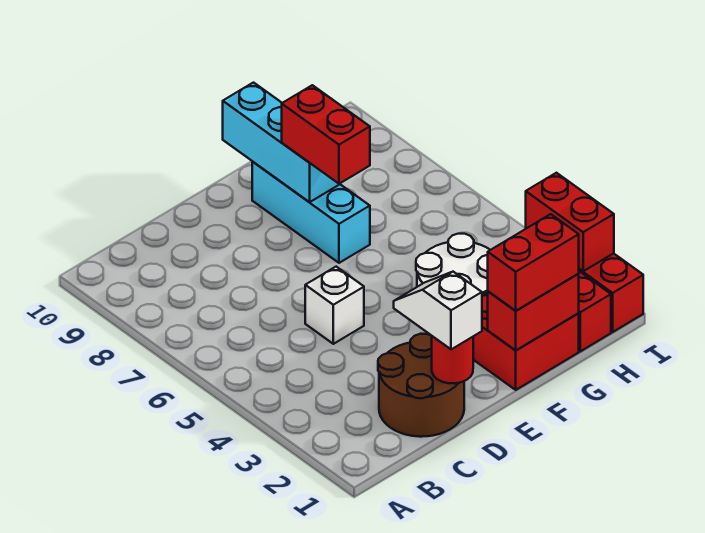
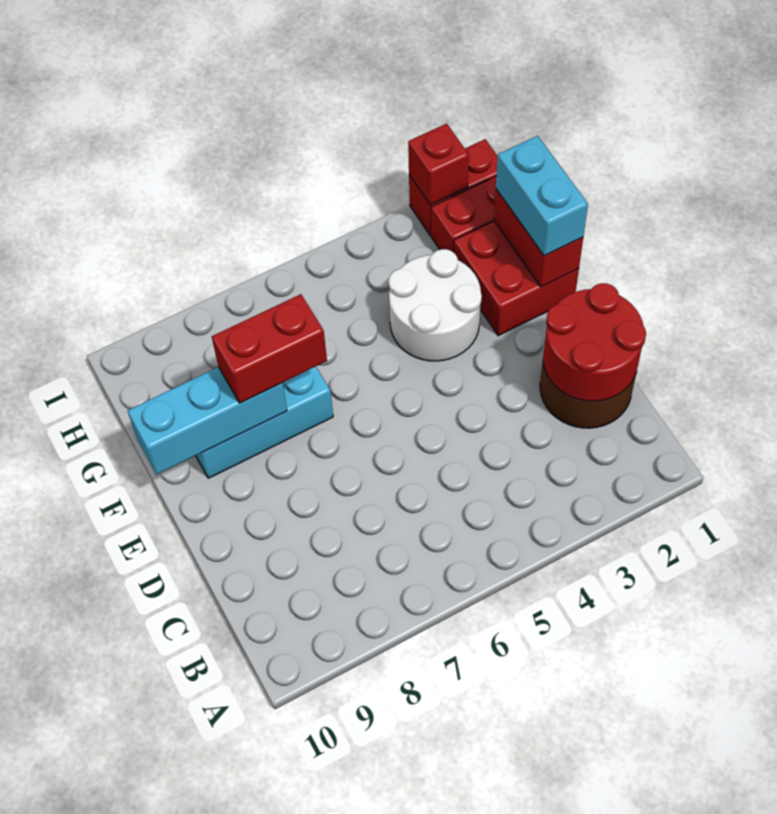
red round brick D1 level 2 -> red round brick C1:D2 level 2
white slope D1:D2 level 3 top 1 -> none
white brick D5 level 1 -> none
red brick F1:G1 level 3 -> cyan brick F1:G1 level 3
red brick I2:I3 level 2 -> red brick I2 level 2

